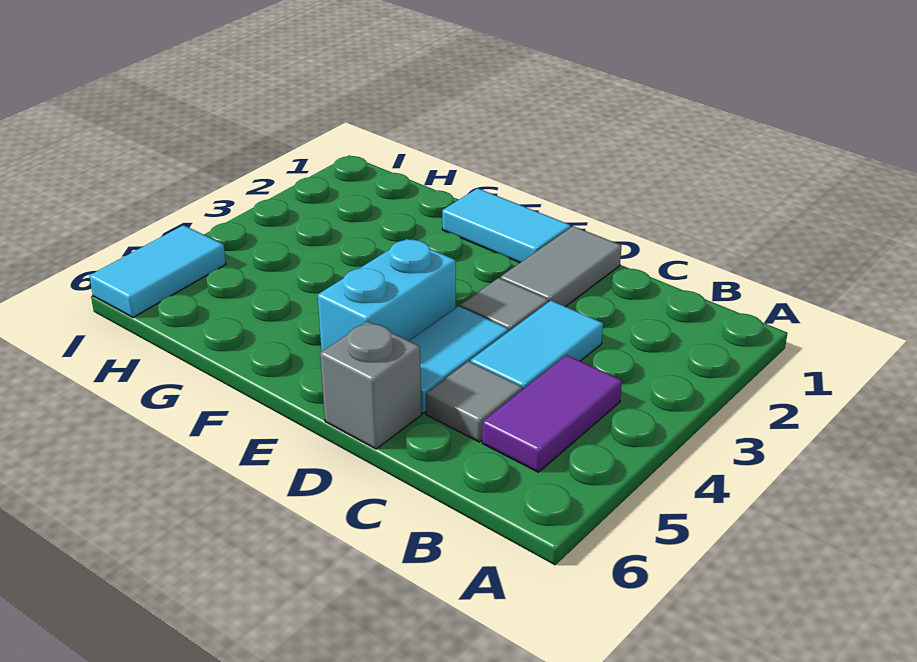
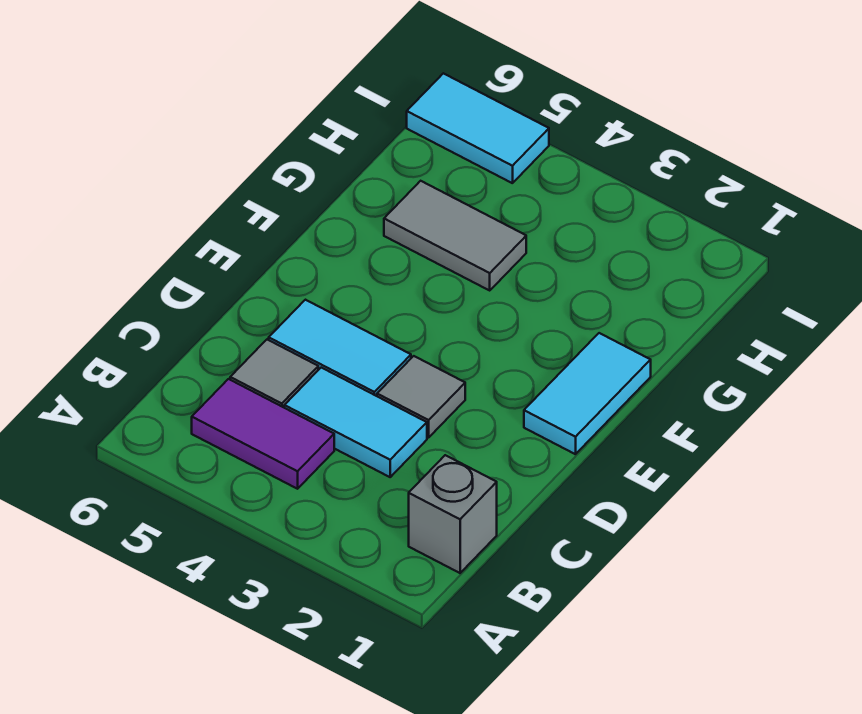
grey tile D1:D2 level 1 -> grey tile G4:G5 level 1
grey brick D6 level 1 -> grey brick B1 level 1
cyan brick E4:E5 level 1 -> none

